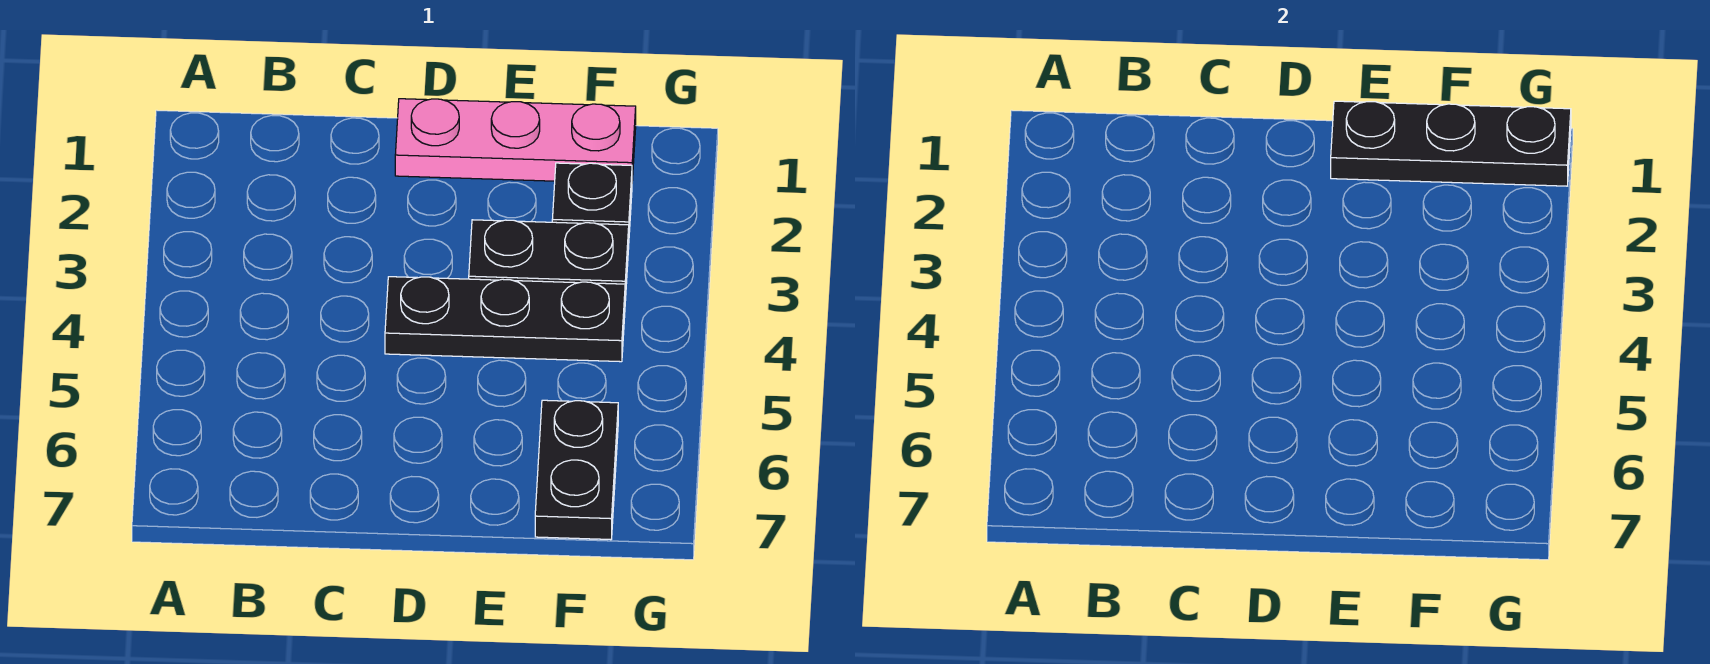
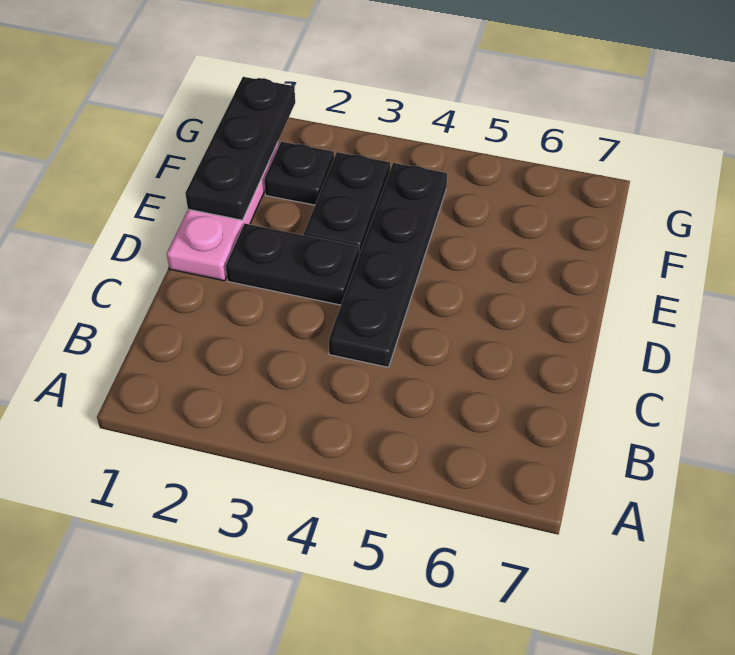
black plate D4:F4 level 1 -> black plate C4:F4 level 1
black plate F6:F7 level 1 -> black plate D2:D3 level 1

